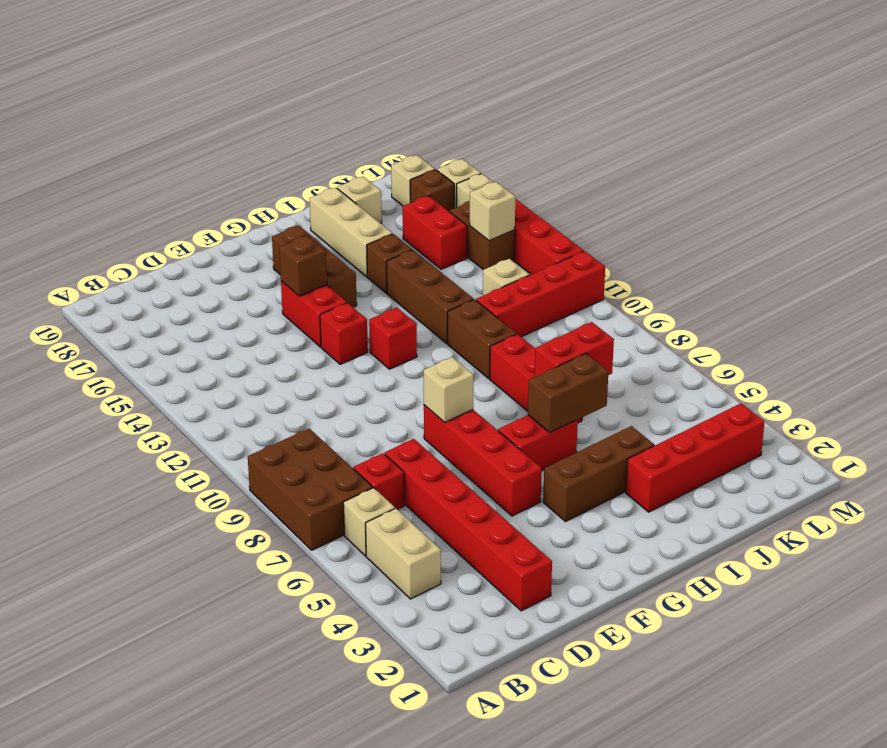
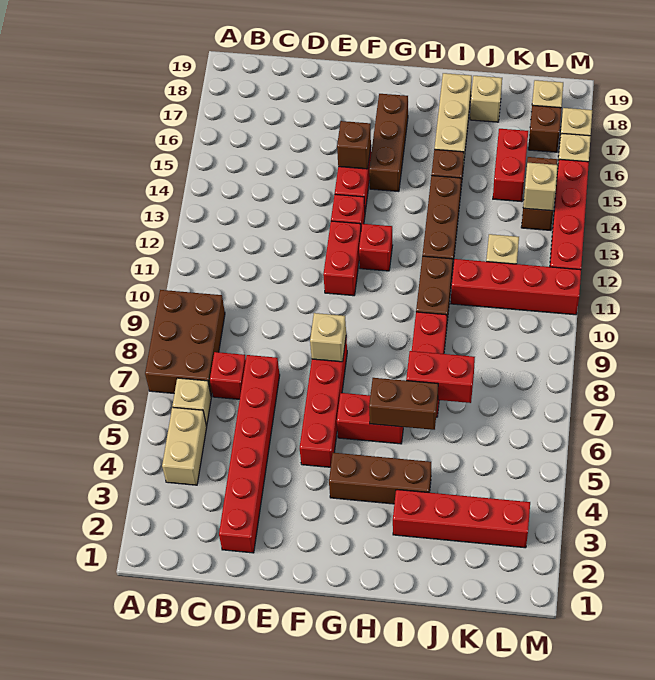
none -> red brick F11:F12 level 1

